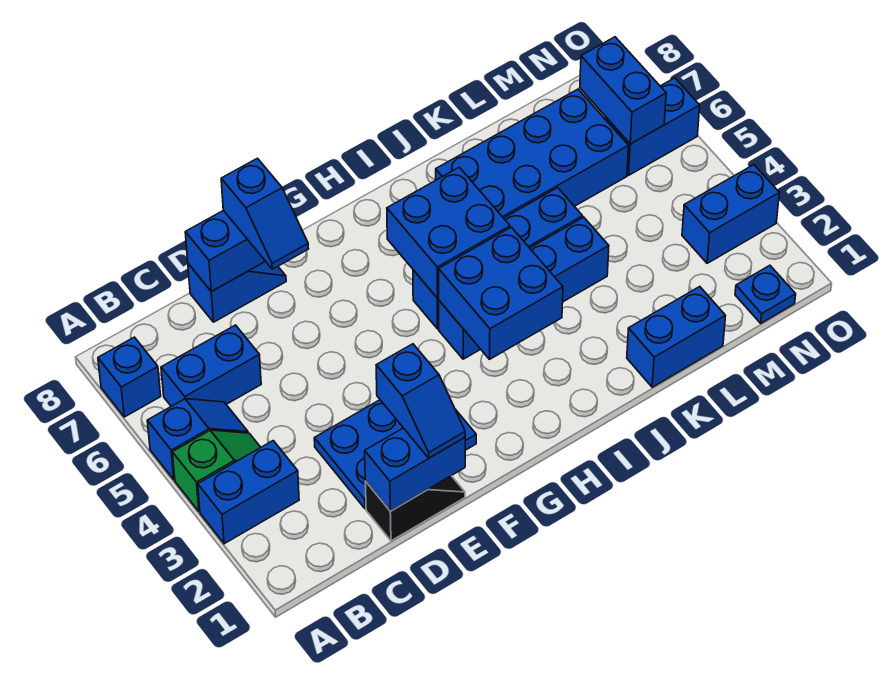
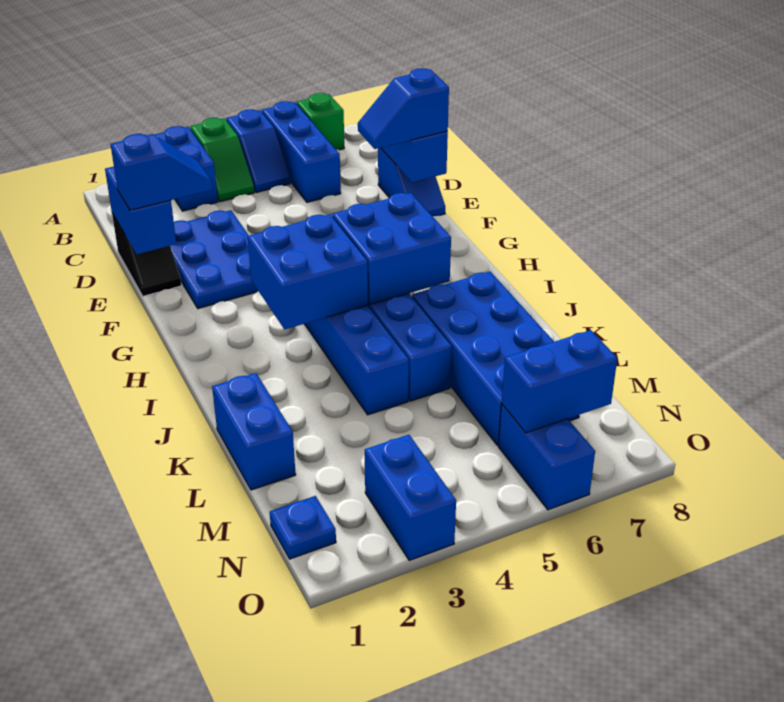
blue brick A7 level 1 -> green brick A7 level 1
blue brick B6:C6 level 1 -> blue brick A6:C6 level 1
blue slope E1:E2 level 3 top 2 -> blue slope E1:E2 level 3 top 1

